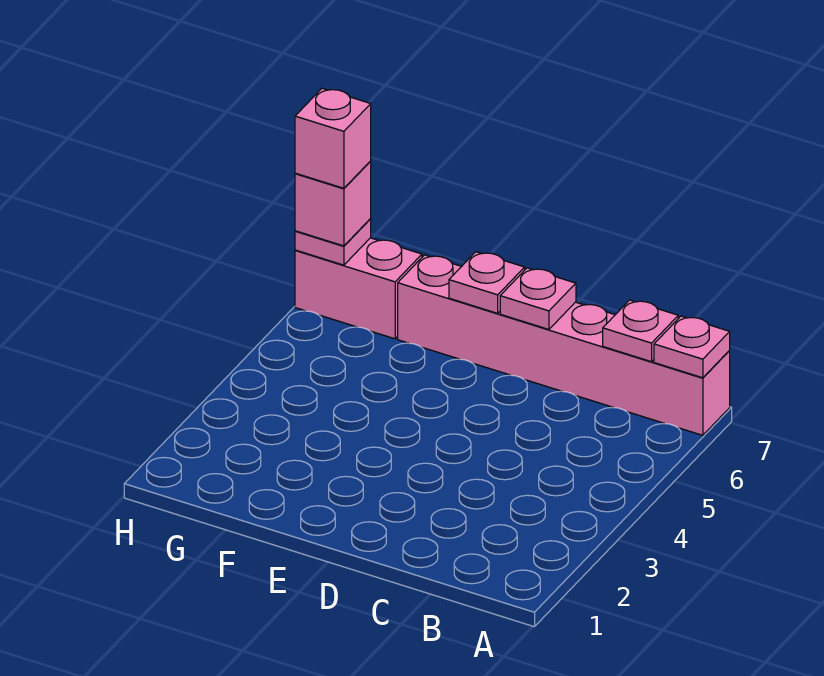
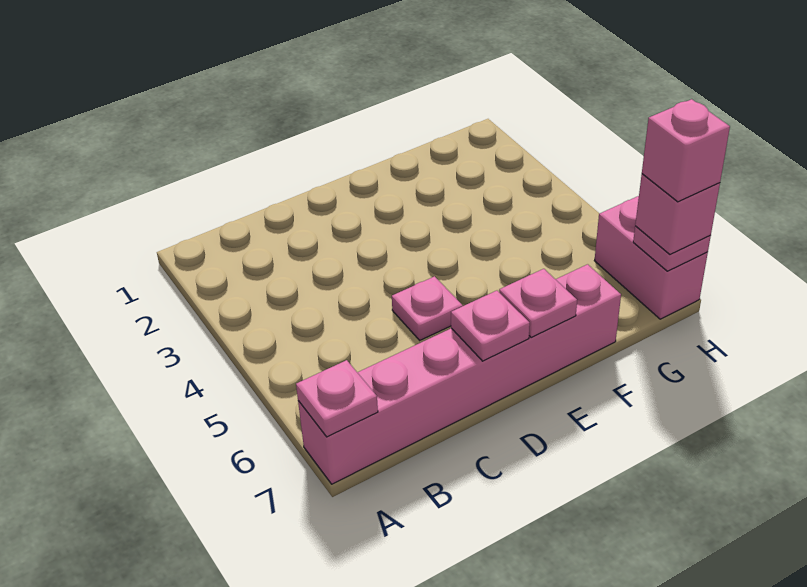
pink plate B7 level 2 -> pink plate D5 level 1
pink brick G7:H7 level 1 -> pink brick H6:H7 level 1

